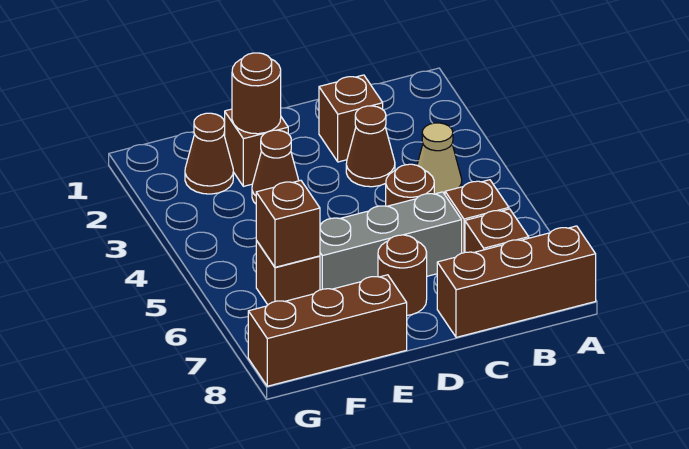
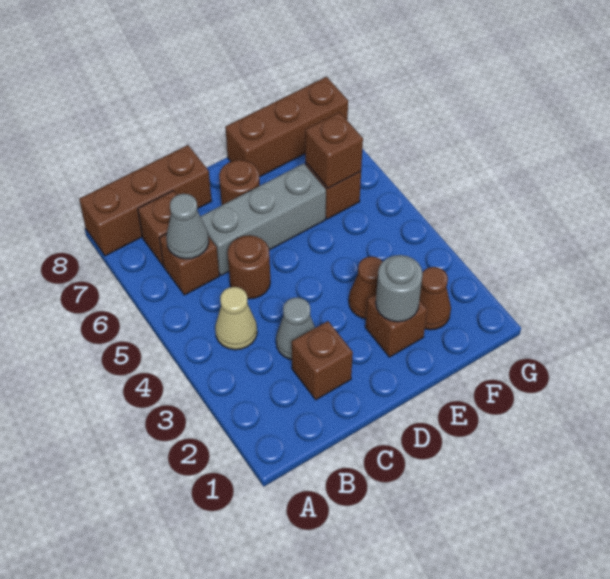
none -> grey cone B6 level 2
brown cone C3 level 1 -> grey cone C3 level 1
brown round brick E2 level 2 -> grey round brick E2 level 2

